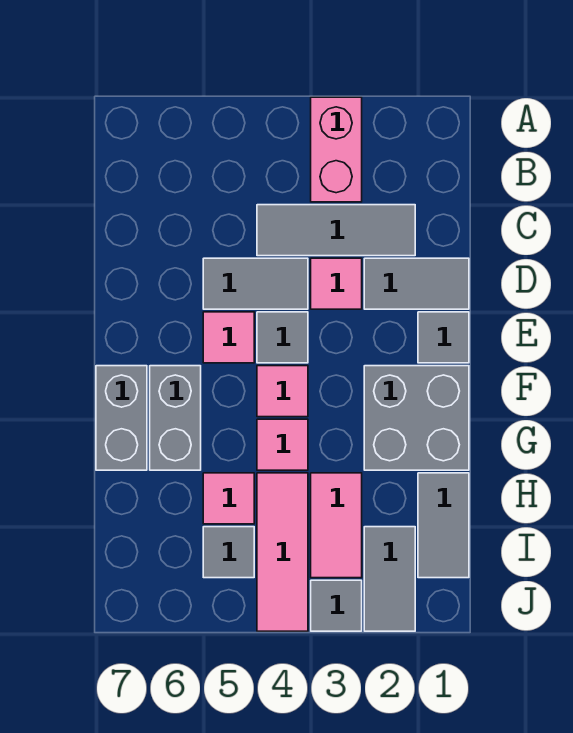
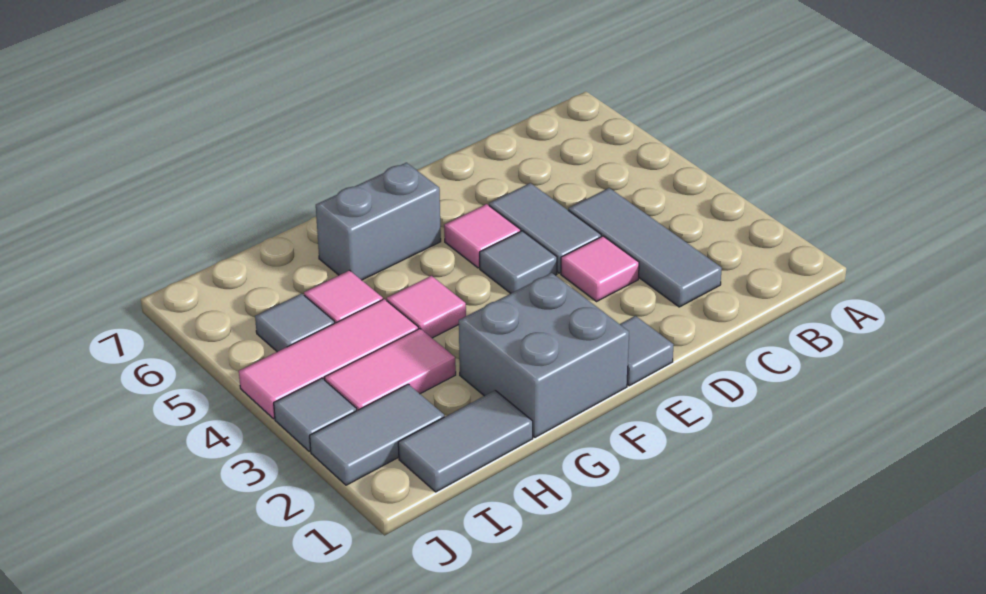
pink brick A3:B3 level 1 -> none
grey tile D1:D2 level 1 -> none
pink tile F4 level 1 -> none
grey brick F7:G7 level 1 -> none

